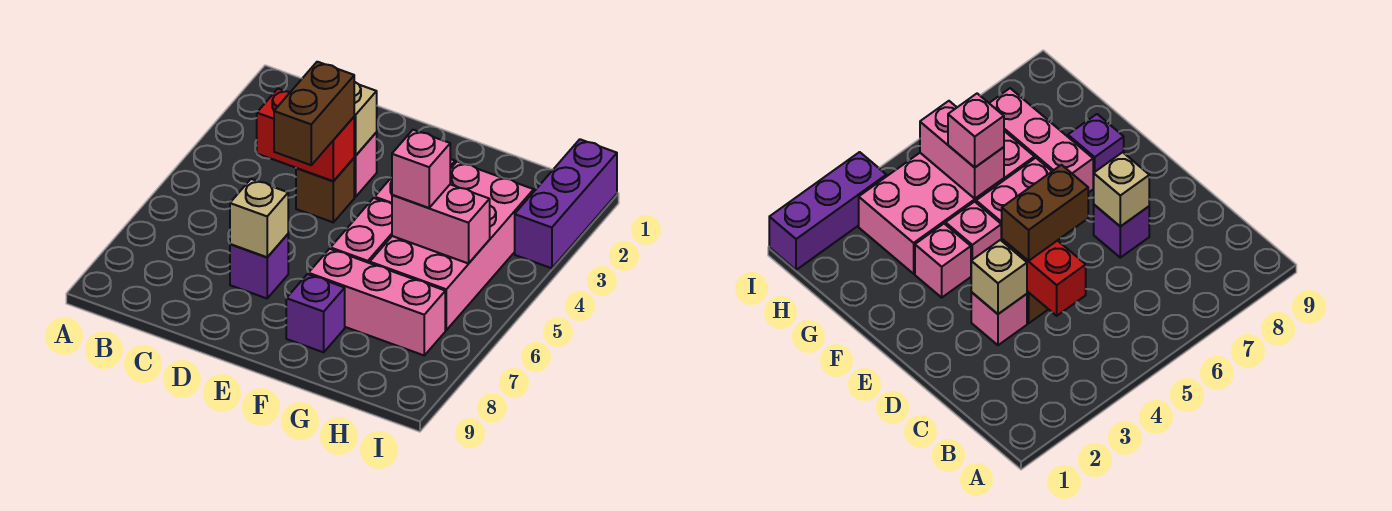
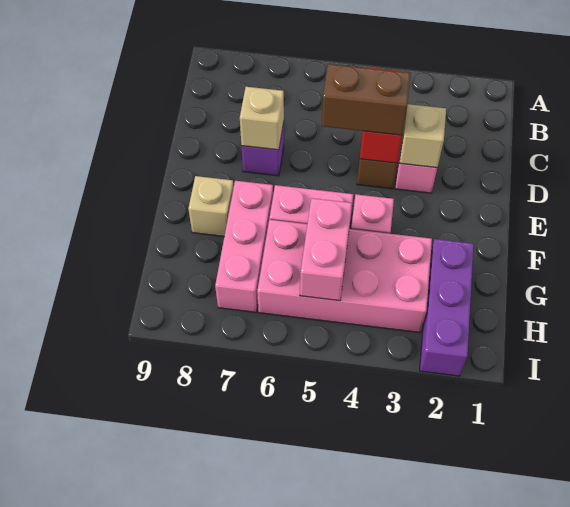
pink brick F3 level 1 -> none
purple brick F8 level 1 -> tan brick F8 level 1
pink brick G5 level 3 -> none
purple brick I1:I3 level 1 -> purple brick G2:I2 level 1

